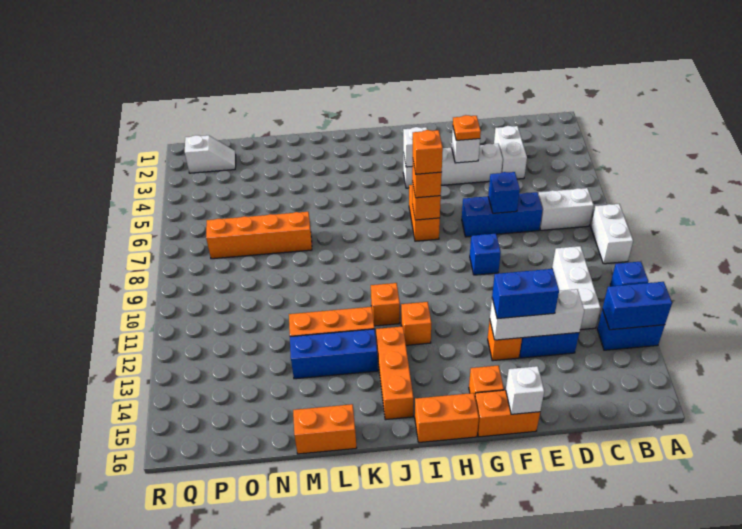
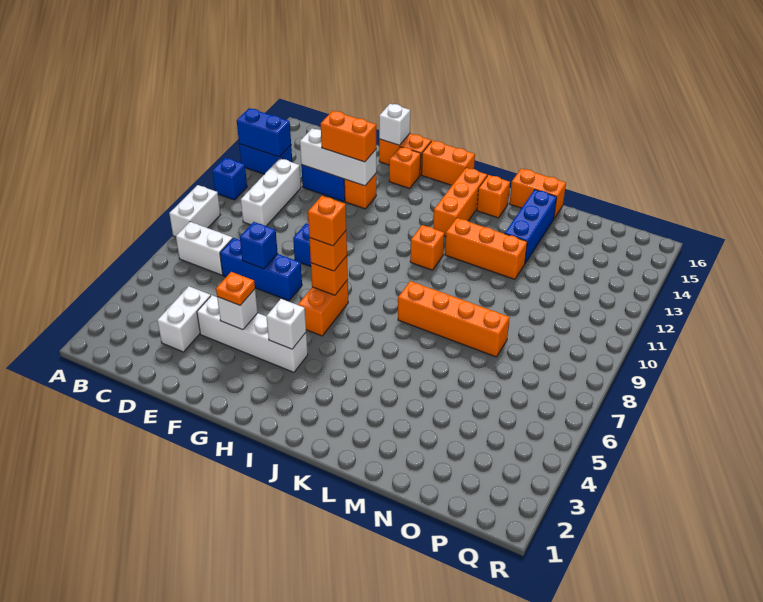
blue brick E13:F13 level 3 -> orange brick E13:F13 level 3
orange brick I12 level 1 -> orange brick K15 level 1
blue brick K13:M13 level 1 -> blue brick M13:M15 level 1
orange brick M7:P7 level 1 -> orange brick K8:N8 level 1
white slope P2:Q2 level 1 top Q -> none

